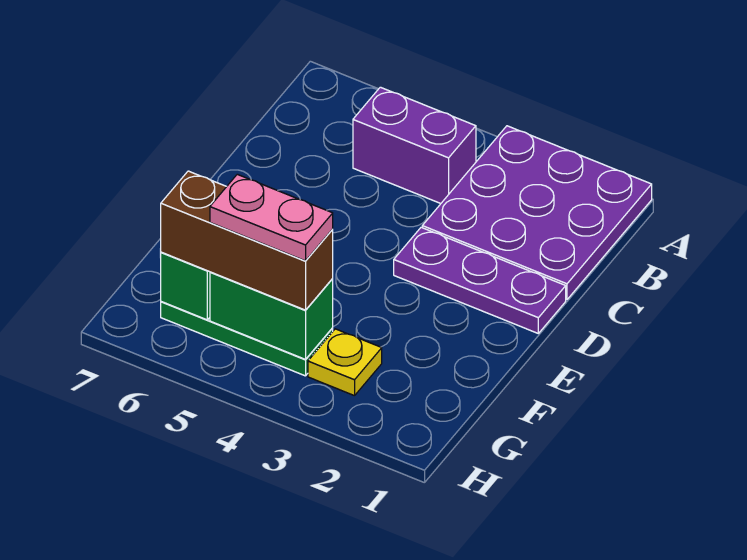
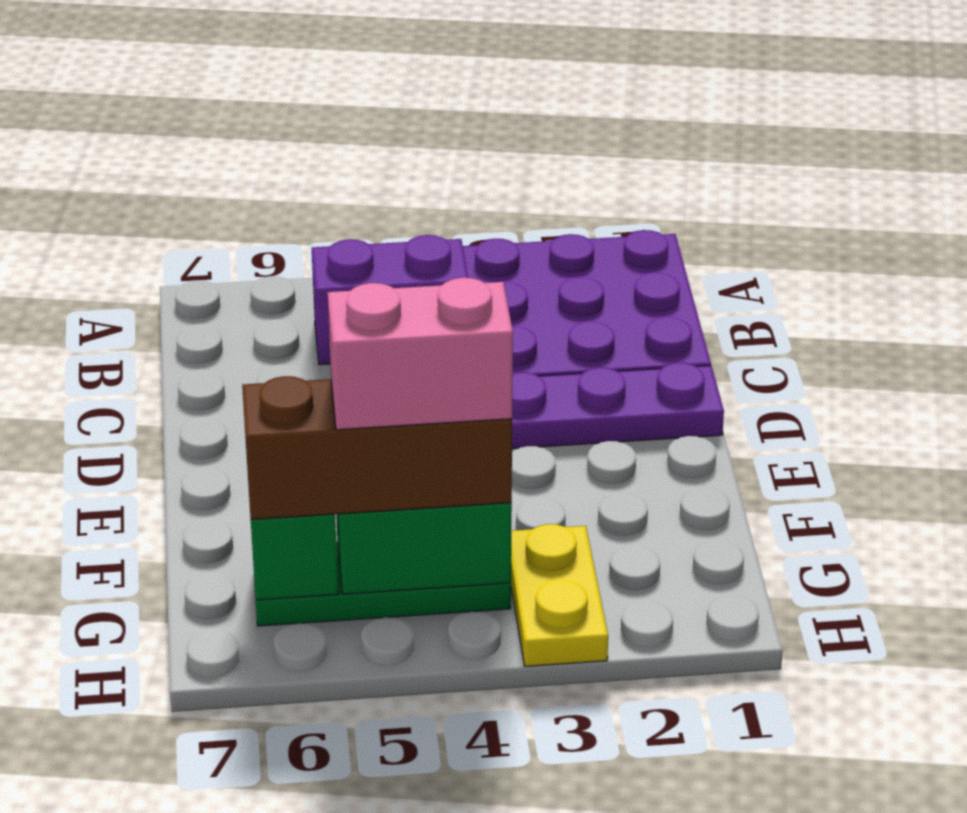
yellow plate G3 level 1 -> yellow plate G3:H3 level 1
pink plate G4:G5 level 4 -> pink brick G4:G5 level 4

